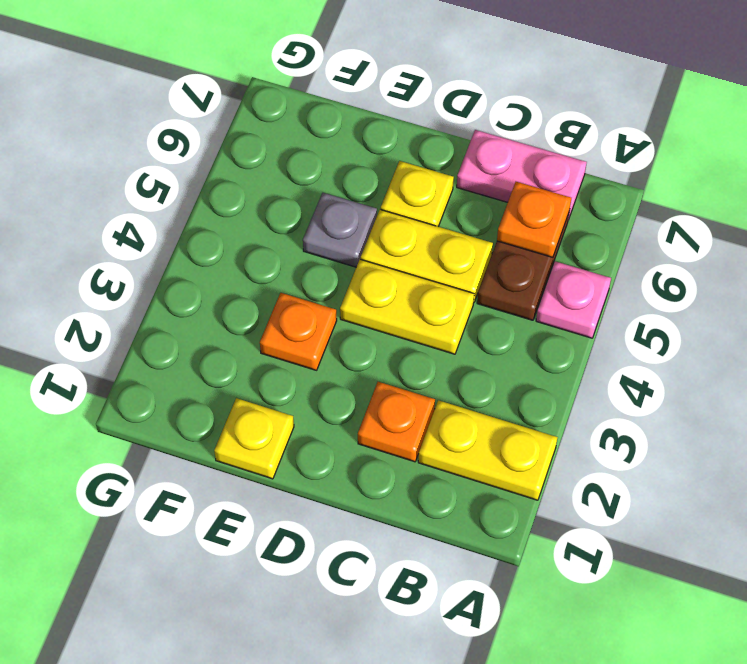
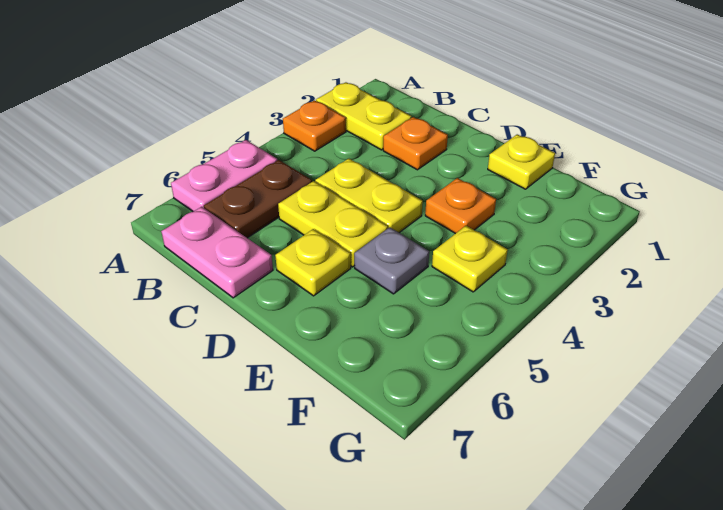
pink plate A5 level 1 -> pink plate A5:A6 level 1
orange plate B6 level 2 -> orange plate A3 level 1
none -> yellow plate F4 level 1

